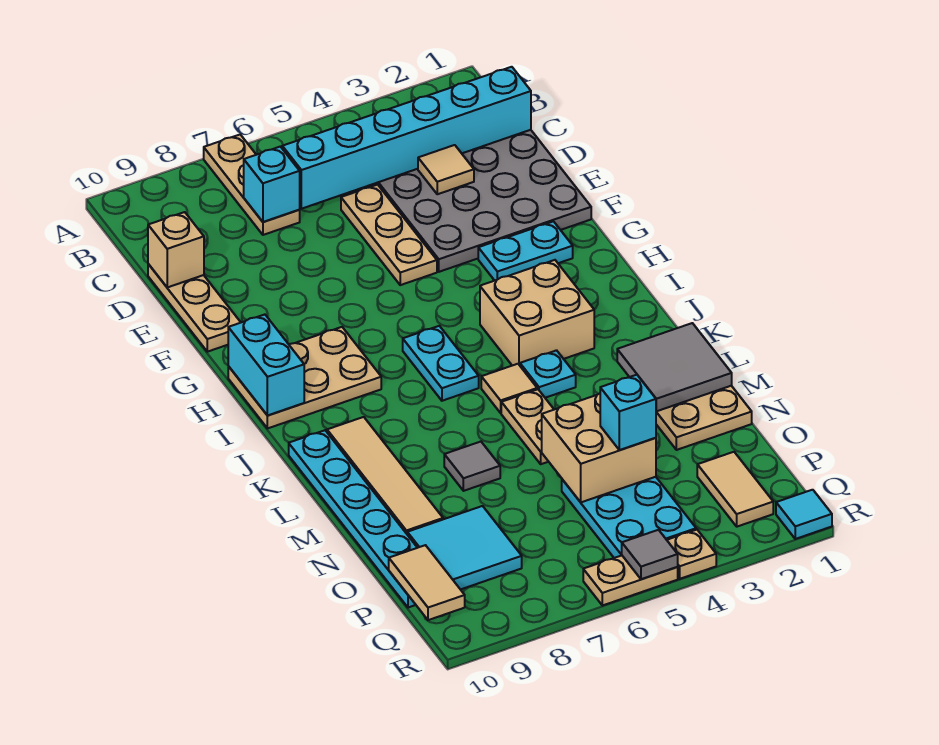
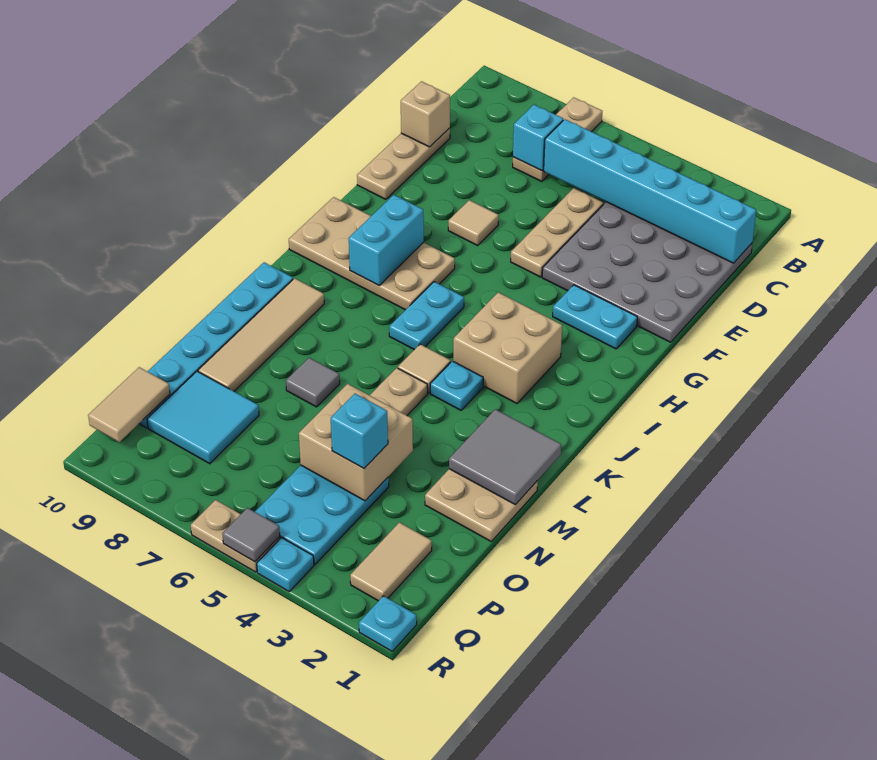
tan tile D3 level 2 -> tan tile F7 level 1
tan plate H8:I10 level 1 -> tan plate H7:I10 level 1
cyan brick H10:I10 level 2 -> cyan brick H8:I8 level 2
cyan tile R1 level 1 -> cyan plate R1 level 1
tan plate R4 level 1 -> cyan plate R4 level 1

